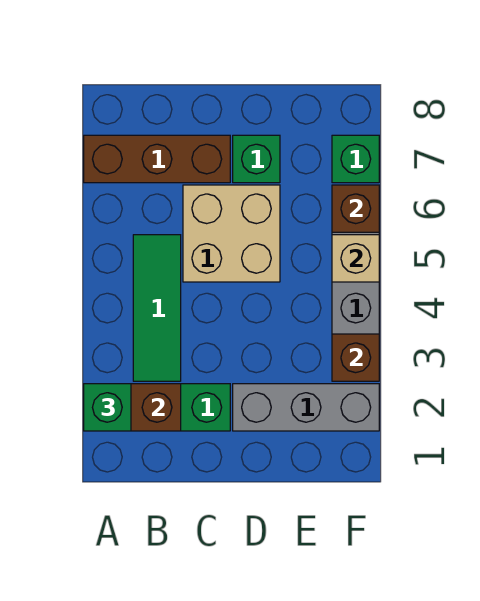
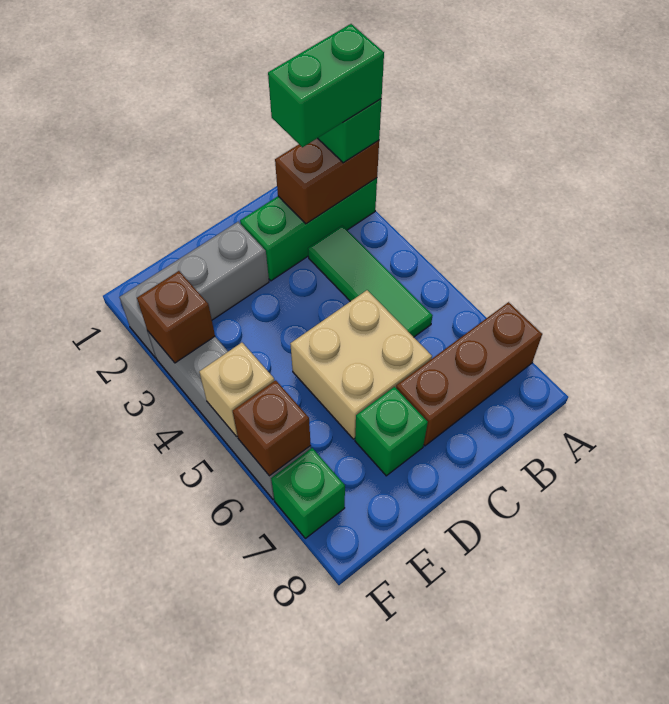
none -> green brick A2:B2 level 4

